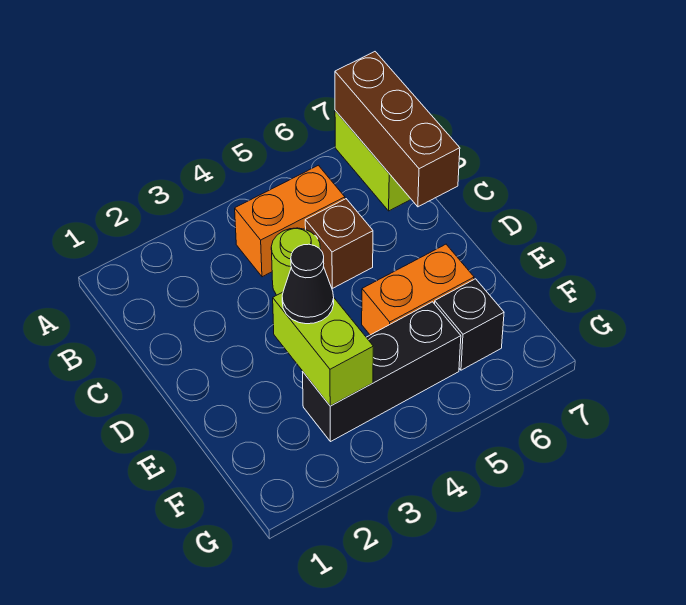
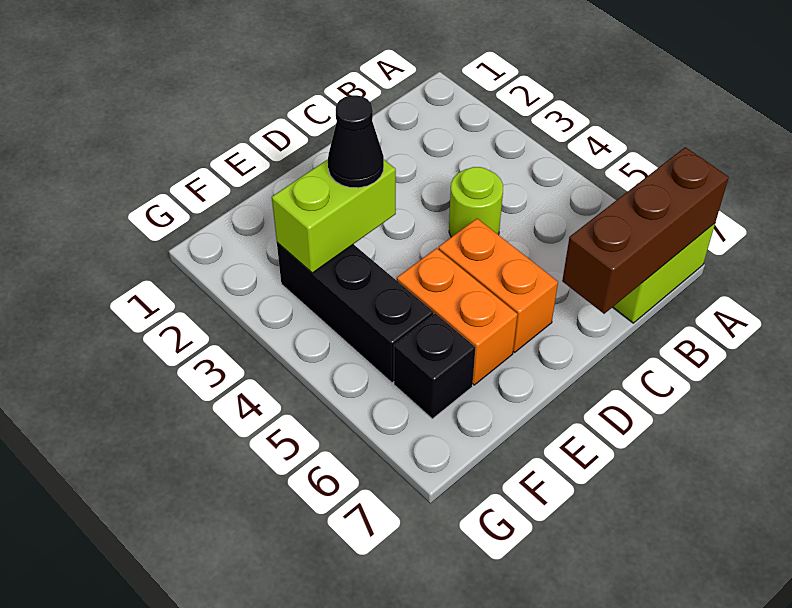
orange brick B4:B5 level 1 -> orange brick D5:D6 level 1
brown brick C5 level 1 -> none

